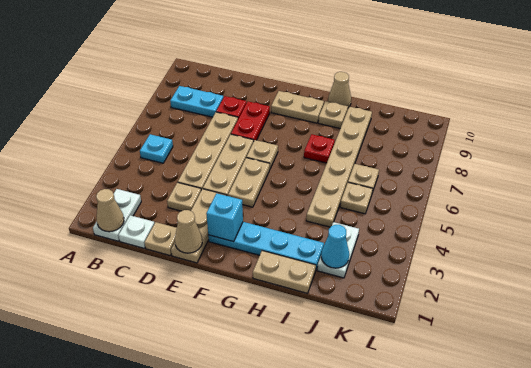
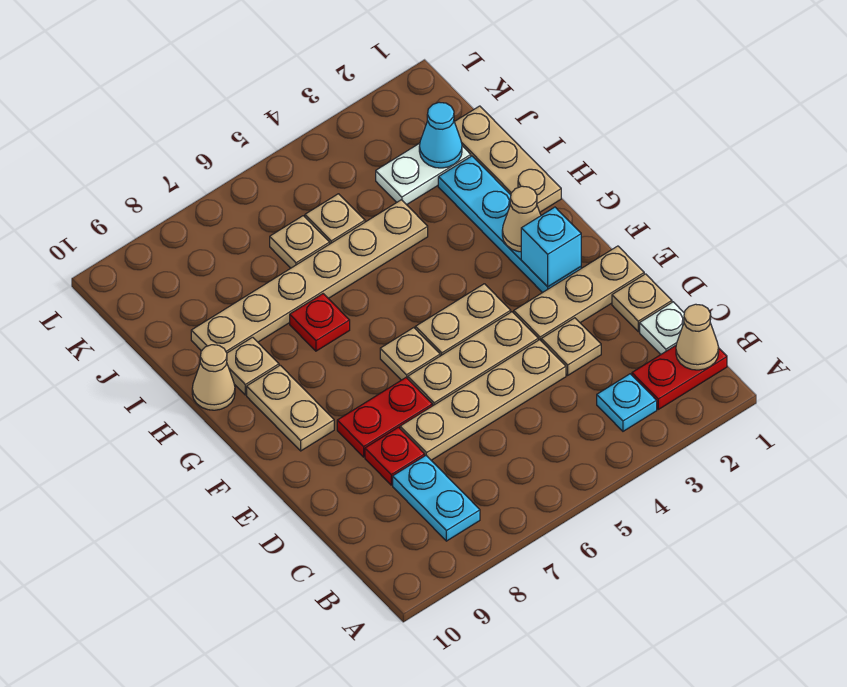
white plate B1:B2 level 1 -> red plate B1:B2 level 1
cyan plate B5 level 1 -> cyan plate B3 level 1
tan cone E1 level 2 -> tan cone G2 level 2
tan plate H1:I1 level 1 -> tan plate H1:J1 level 1

